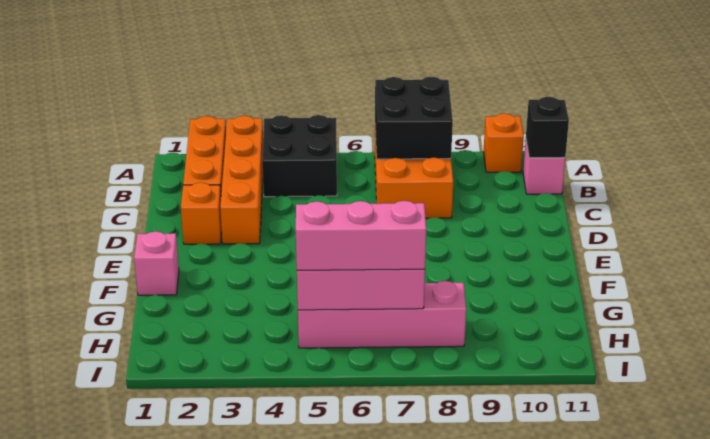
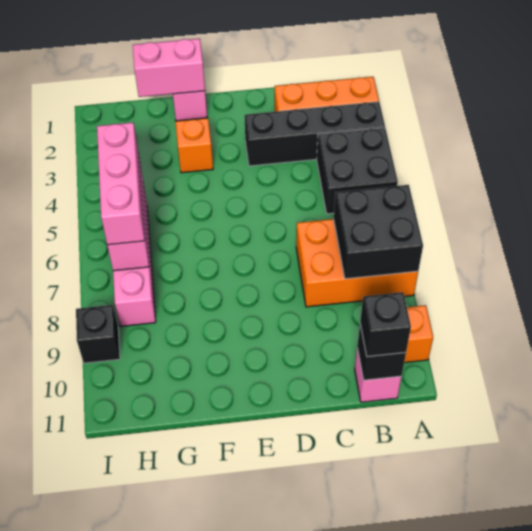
orange brick A3:D3 level 1 -> black brick A3:D3 level 1
none -> black brick B11 level 3
orange brick D2 level 1 -> orange brick F3 level 1
none -> pink brick F1:G1 level 2
none -> black brick I9 level 1

